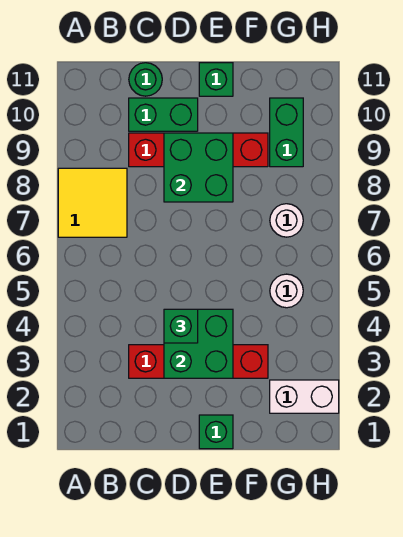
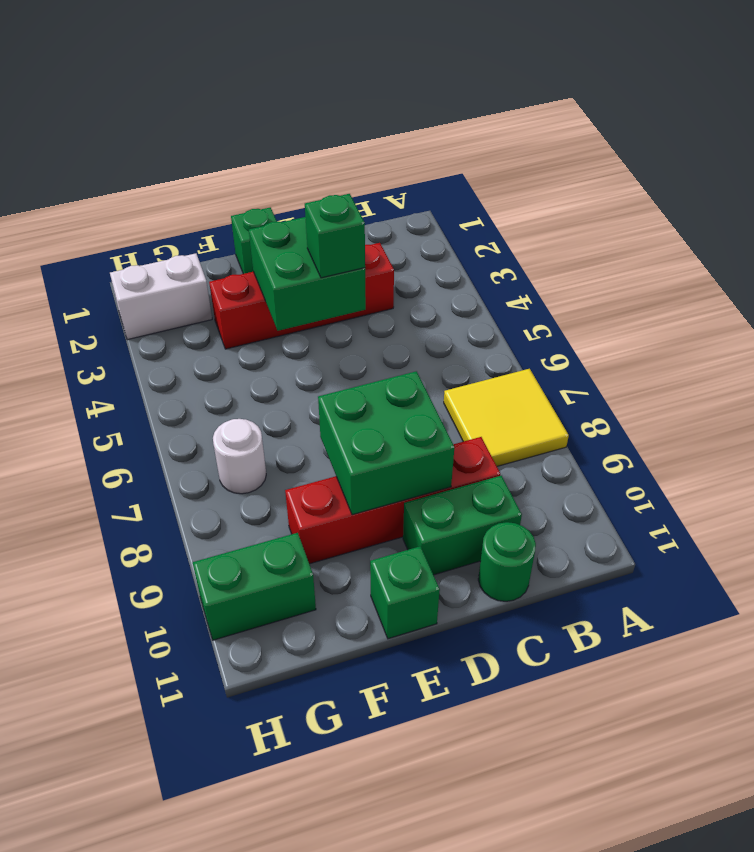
white round brick G5 level 1 -> none
green brick G9:G10 level 1 -> green brick G10:H10 level 1

